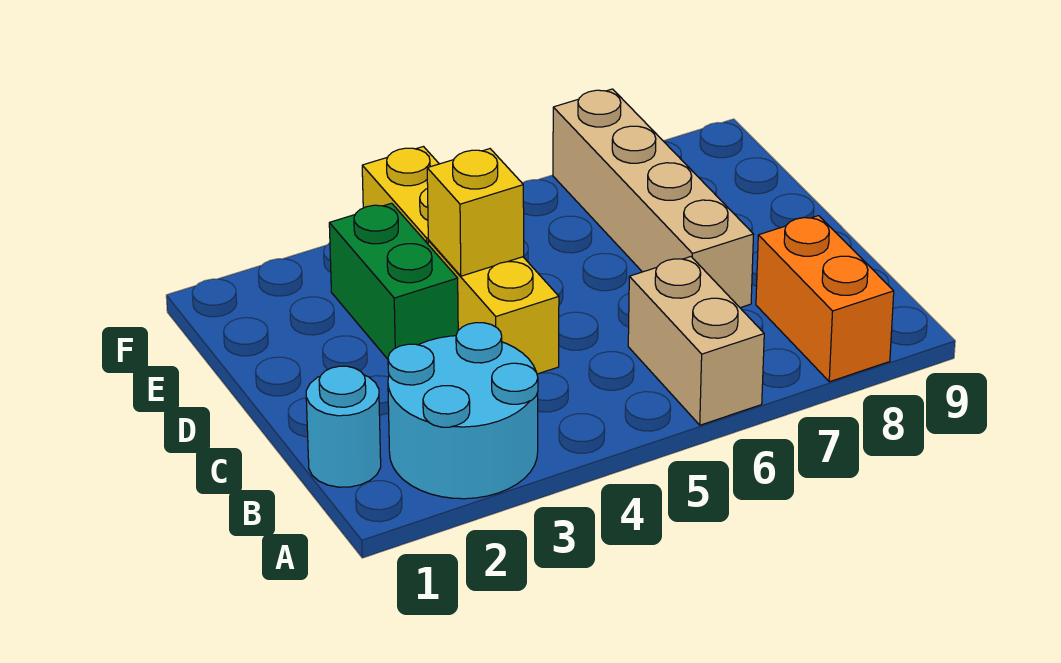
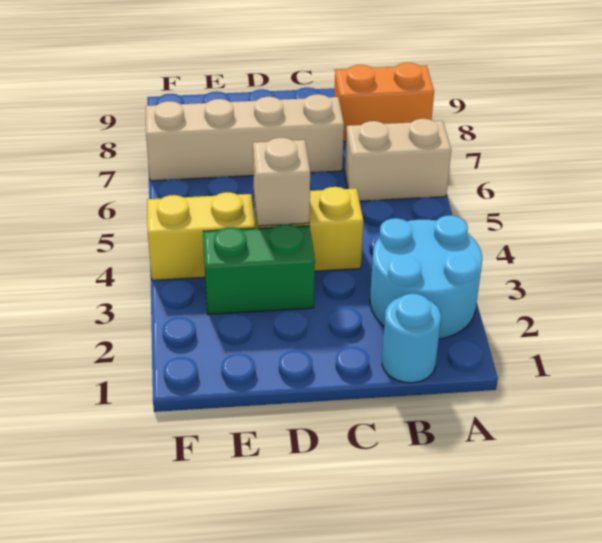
yellow brick D4 level 2 -> tan brick D4 level 2

